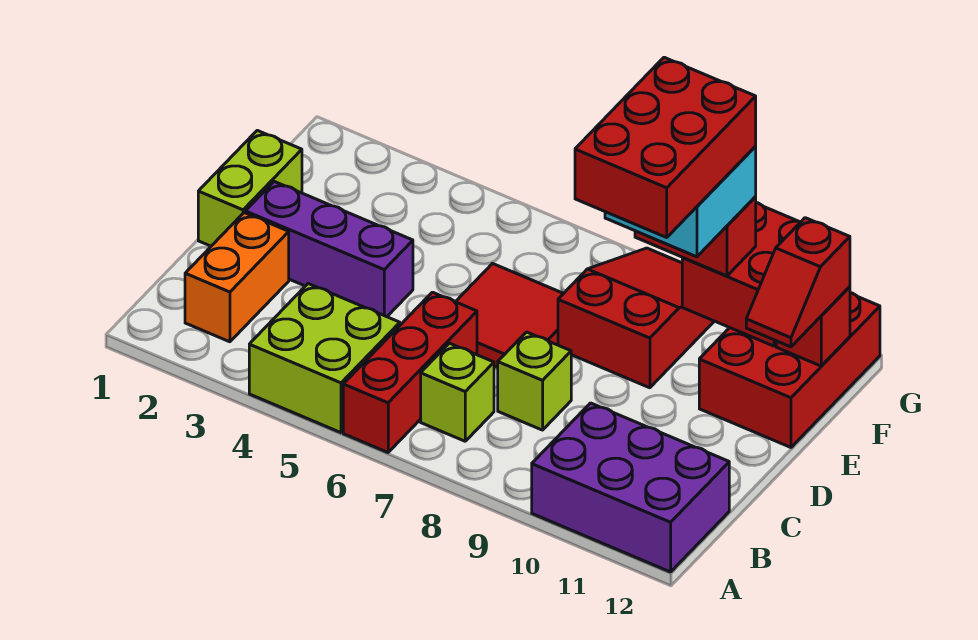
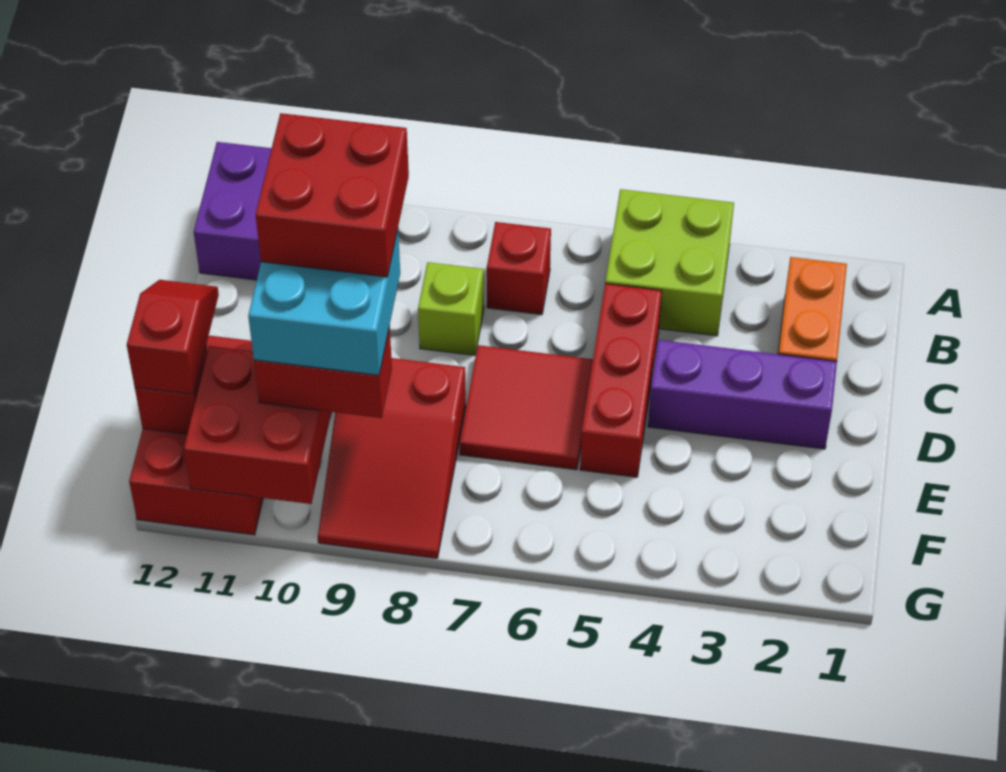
red brick A6:C6 level 1 -> red brick C5:E5 level 1
lime brick B7 level 1 -> red brick B7 level 1
lime brick D1:E1 level 1 -> none
red brick D9:F10 level 5 -> red brick D9:E10 level 5

